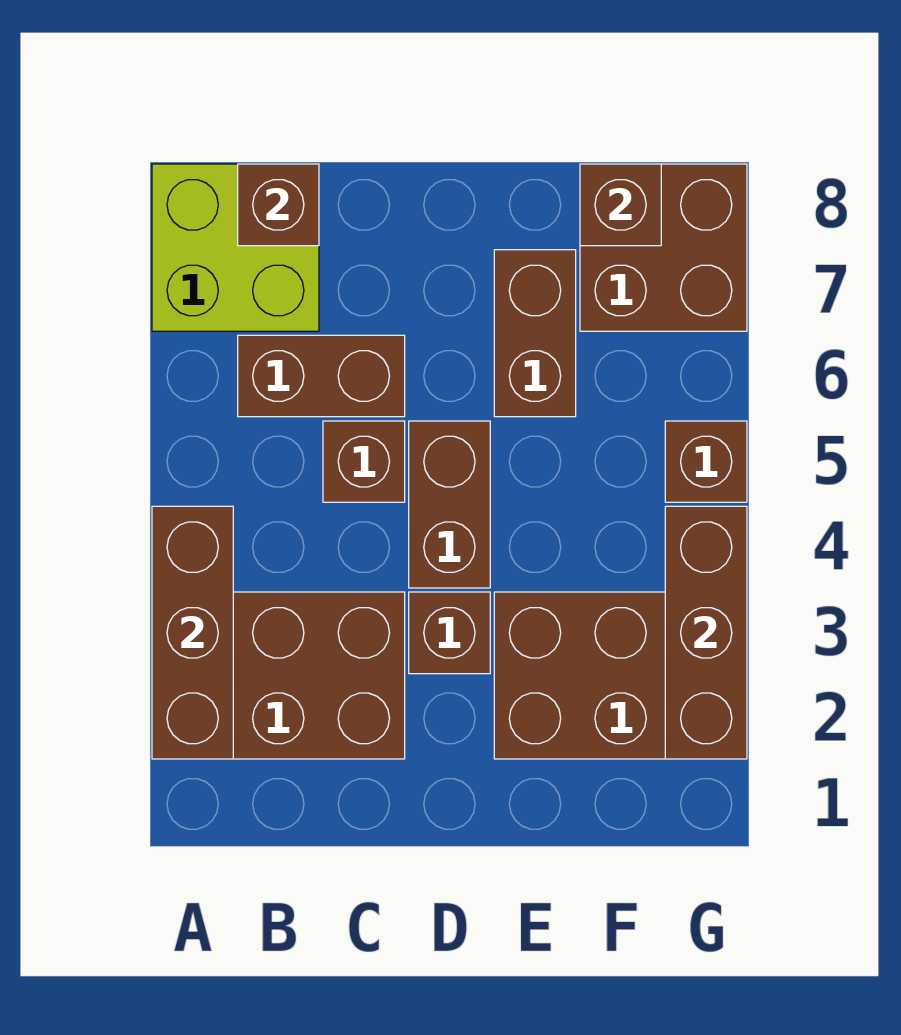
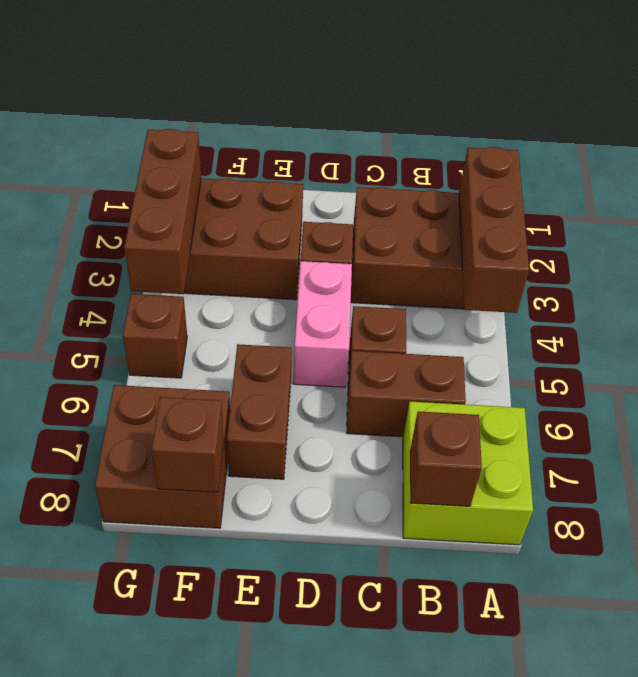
brown brick D4:D5 level 1 -> pink brick D4:D5 level 1

